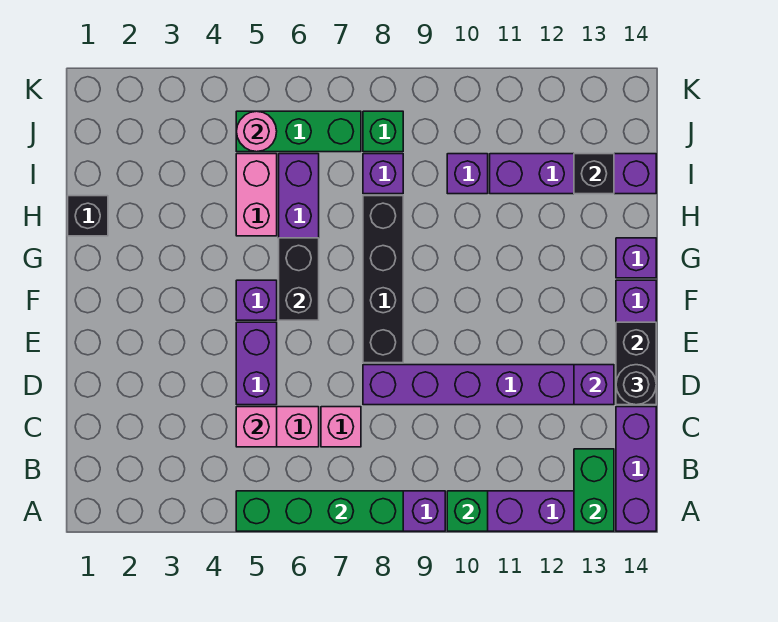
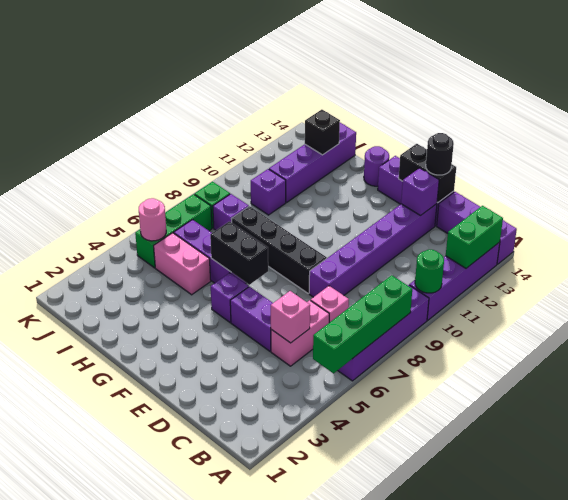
green brick A10 level 2 -> green round brick A10 level 2
green brick A13:B13 level 2 -> green brick A12:A13 level 2
purple brick G14 level 1 -> purple round brick G14 level 1
black brick H1 level 1 -> none

